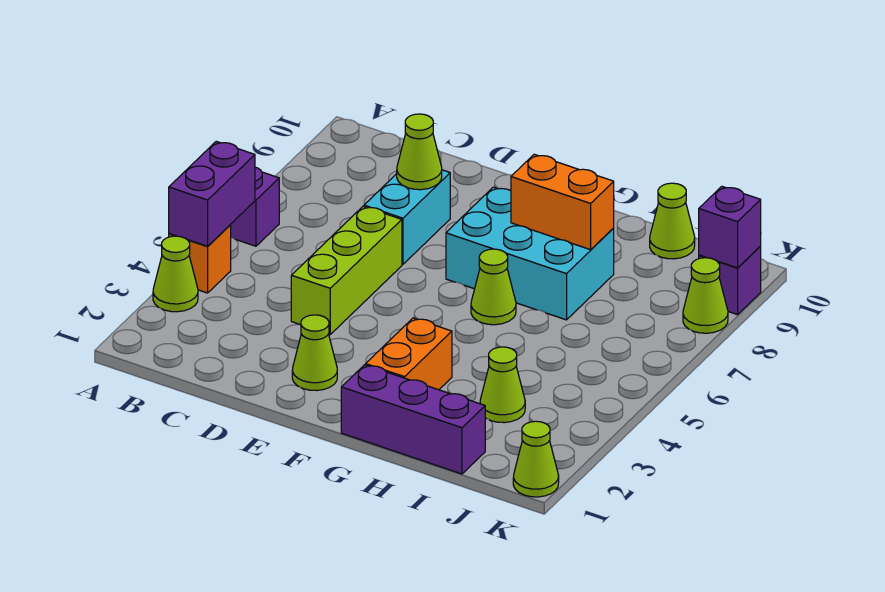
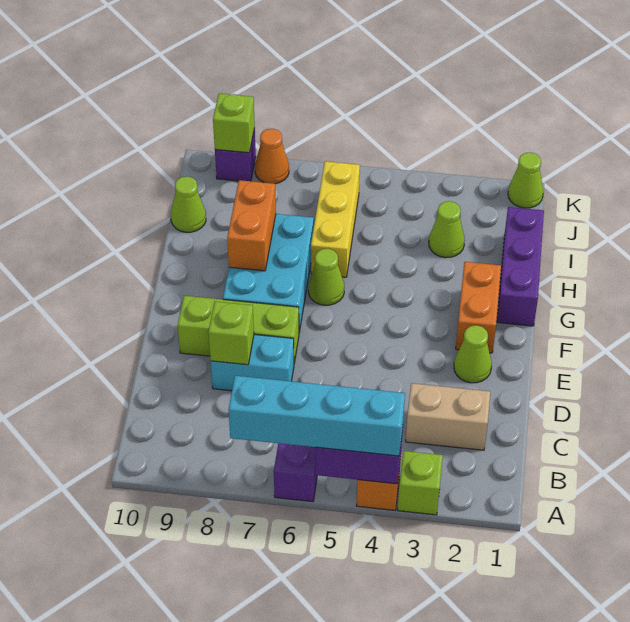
lime cone A3 level 1 -> lime brick A3 level 1
none -> cyan brick A4:A7 level 3
none -> tan brick C2:C3 level 1
lime brick D4:D6 level 1 -> lime brick E7:E9 level 1
lime cone D8 level 2 -> lime brick D8 level 2
orange brick G2:G3 level 1 -> orange brick F2:G2 level 1
none -> yellow brick H6:J6 level 1
lime cone K8 level 1 -> orange cone K8 level 1
purple brick K9 level 2 -> lime brick K9 level 2

